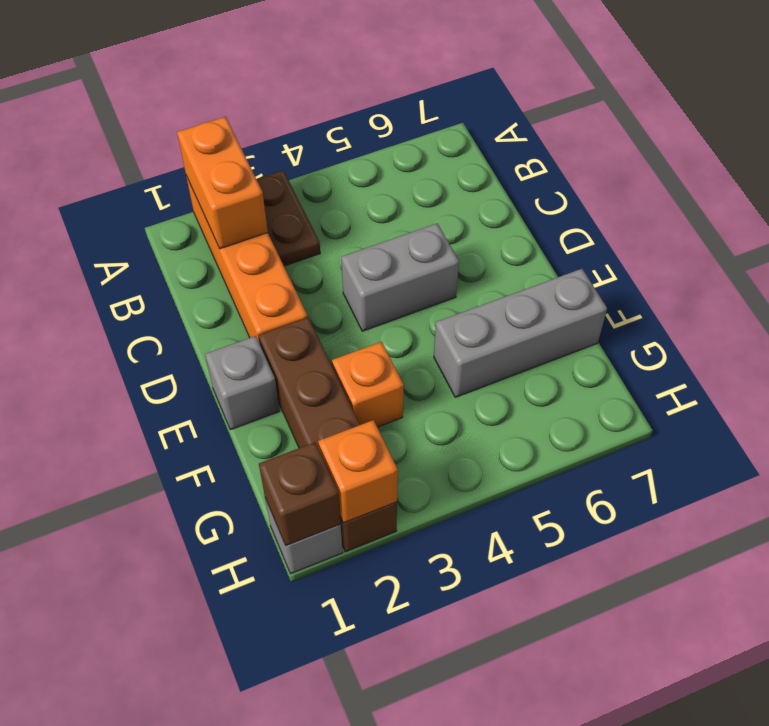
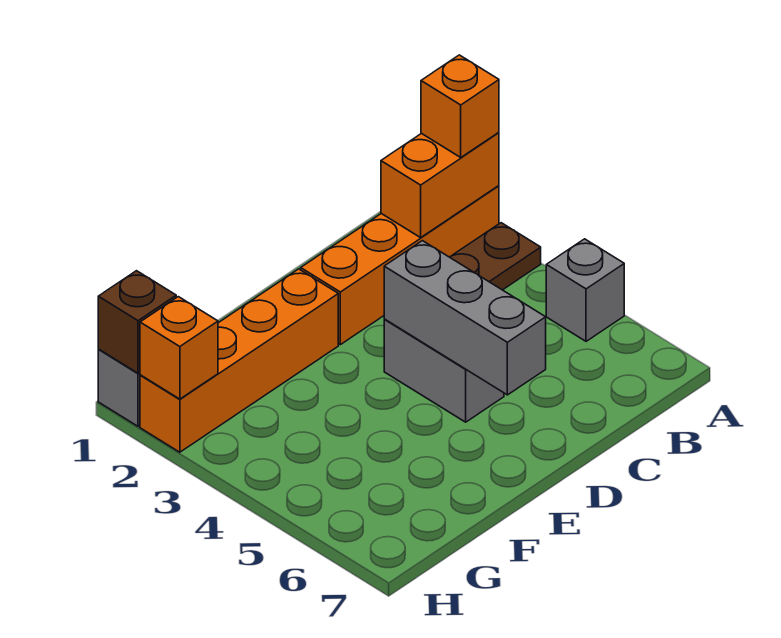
grey brick E1 level 1 -> grey brick A5 level 1
brown brick E2:H2 level 1 -> orange brick E2:H2 level 1
orange brick F3 level 1 -> orange brick A2 level 3
grey brick F5:F7 level 1 -> grey brick D4:D6 level 2

